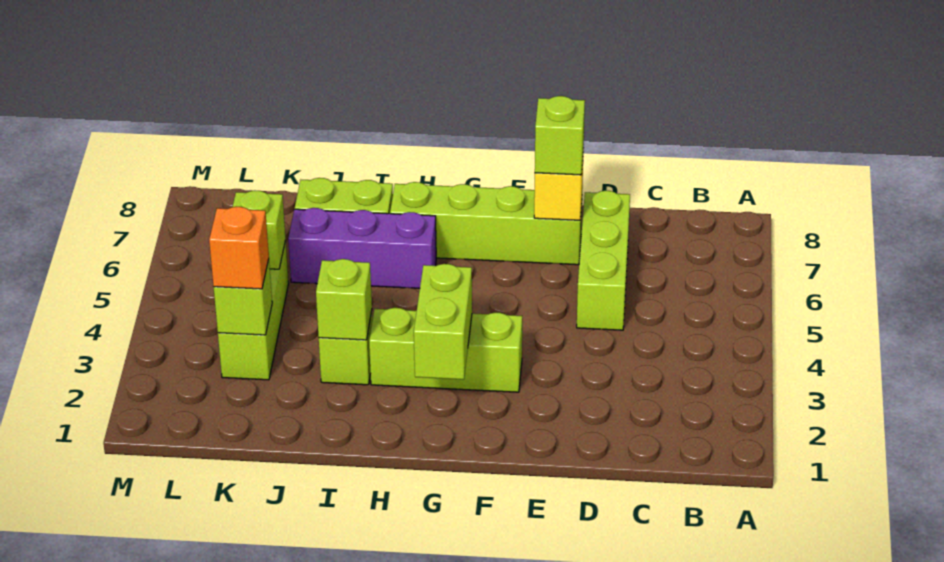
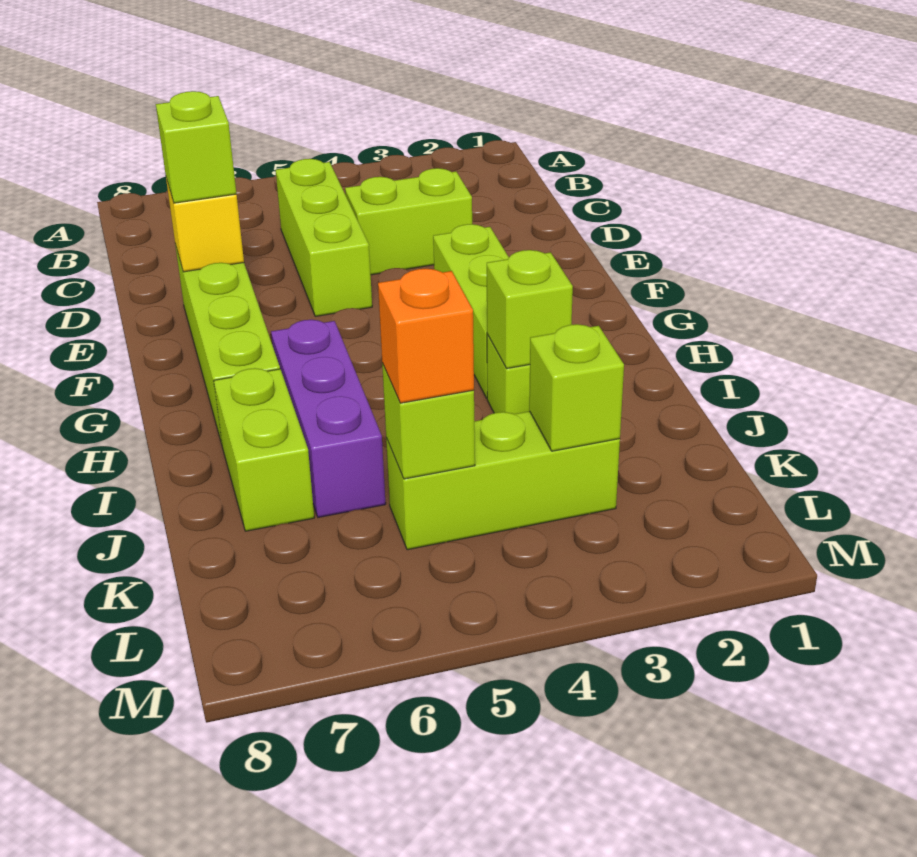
lime brick D5:D7 level 1 -> lime brick C5:E5 level 1
lime brick G2:G3 level 2 -> lime brick D3:D4 level 1
orange brick K3 level 3 -> orange brick K5 level 3

